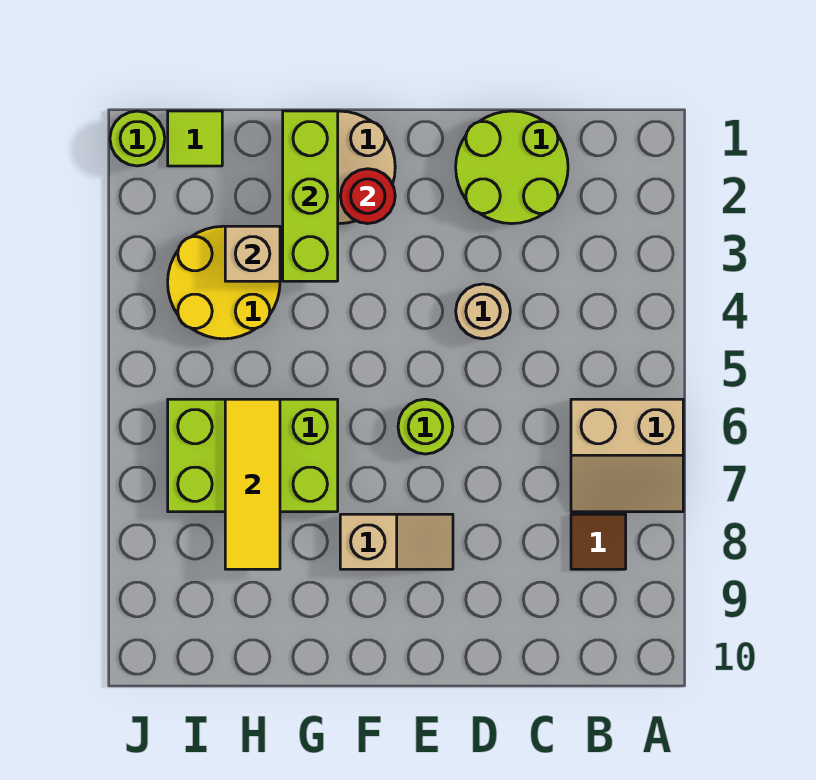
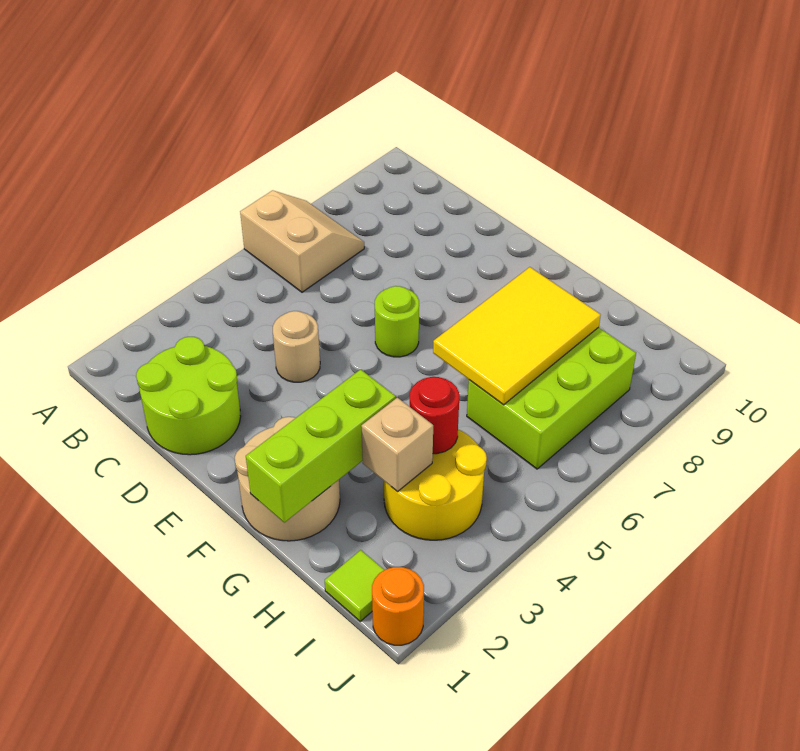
brown tile B8 level 1 -> none
tan slope E8:F8 level 1 top F -> none
red round brick F2 level 2 -> red round brick H4 level 2
lime brick G6:I7 level 1 -> lime brick H6:I8 level 1
yellow tile H6:H8 level 2 -> yellow tile G6:H8 level 2
lime round brick J1 level 1 -> orange round brick J1 level 1

